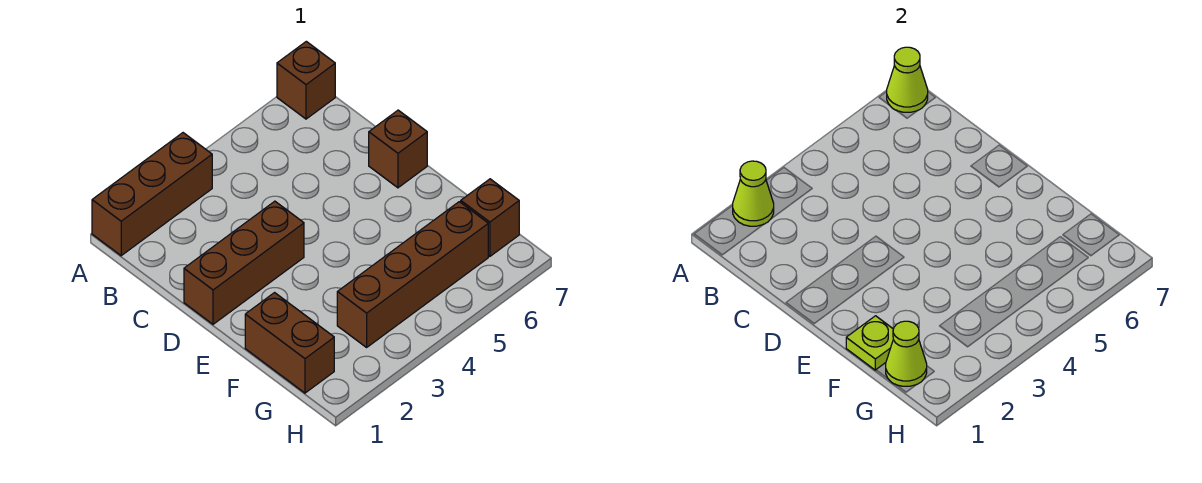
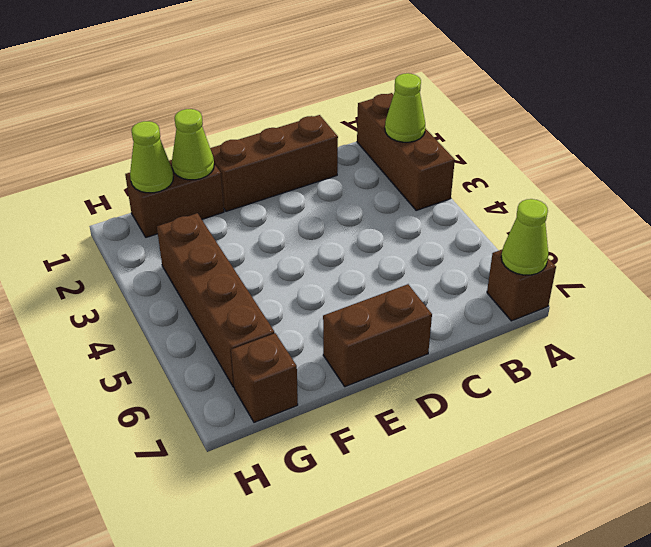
brown brick D1:D3 level 1 -> brown brick C1:E1 level 1
brown brick D7 level 1 -> brown brick D7:E7 level 1
lime plate F1 level 2 -> lime cone F1 level 2

